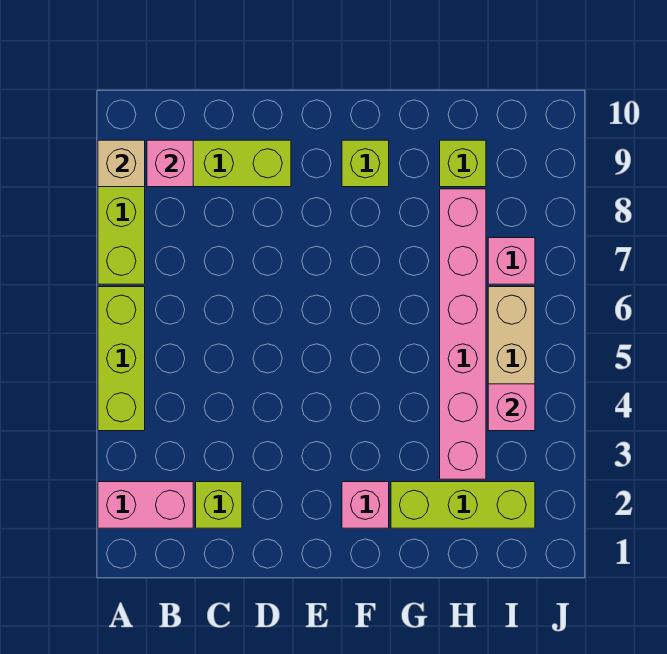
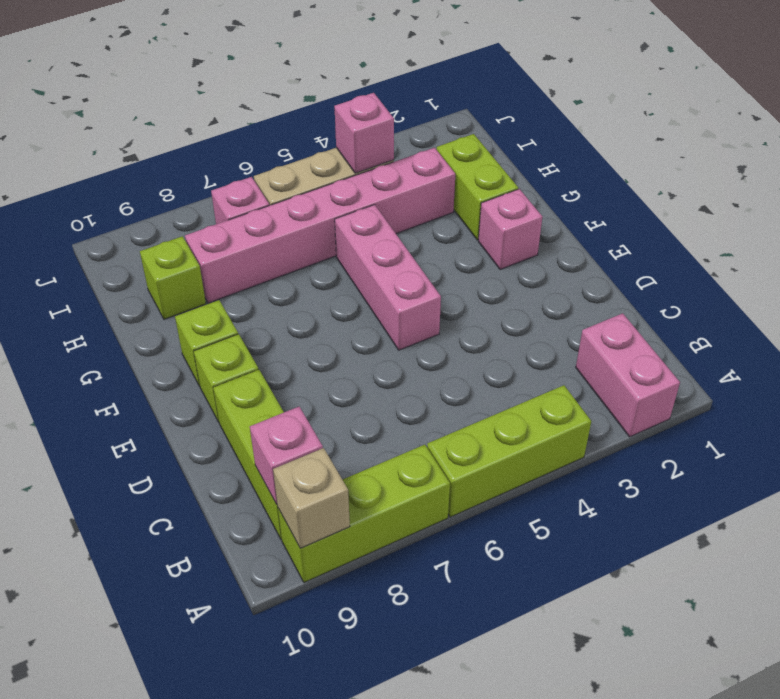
lime brick C2 level 1 -> lime brick E9 level 1
none -> pink brick E5:G5 level 1
lime brick G2:I2 level 1 -> lime brick G2:H2 level 1

